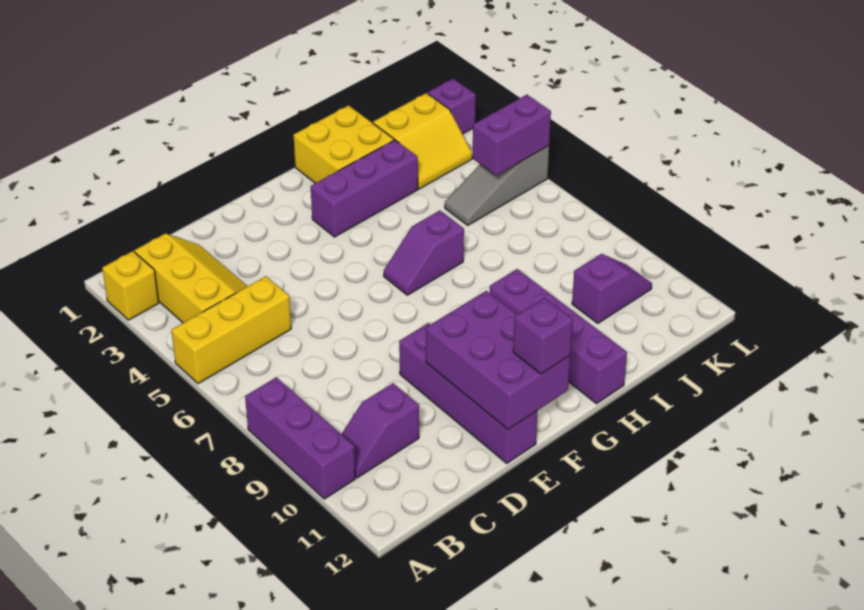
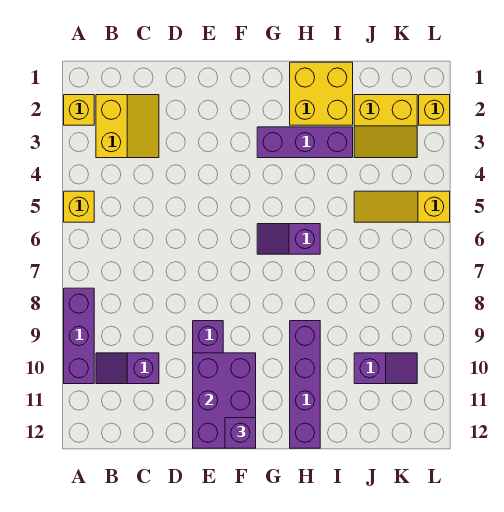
yellow brick A5:C5 level 1 -> yellow brick A5 level 1
yellow slope B2:C4 level 1 top B -> yellow slope B2:C3 level 1 top B
grey slope J5:L5 level 1 top L -> yellow slope J5:L5 level 1 top L
purple brick K5:L5 level 2 -> none
purple brick L2 level 1 -> yellow brick L2 level 1

